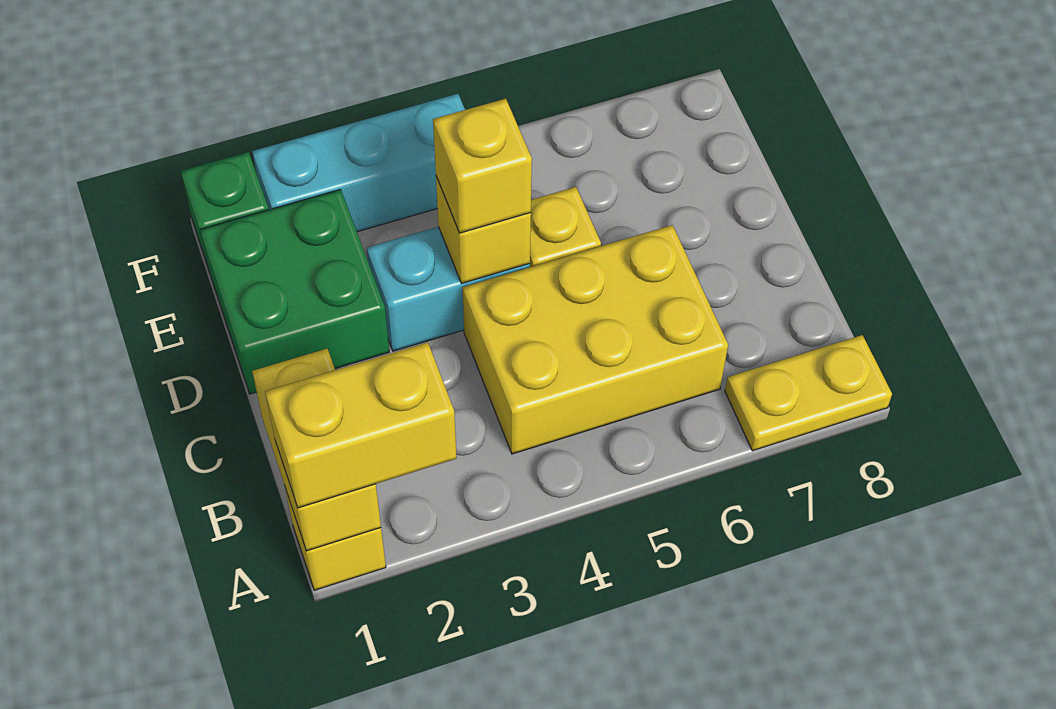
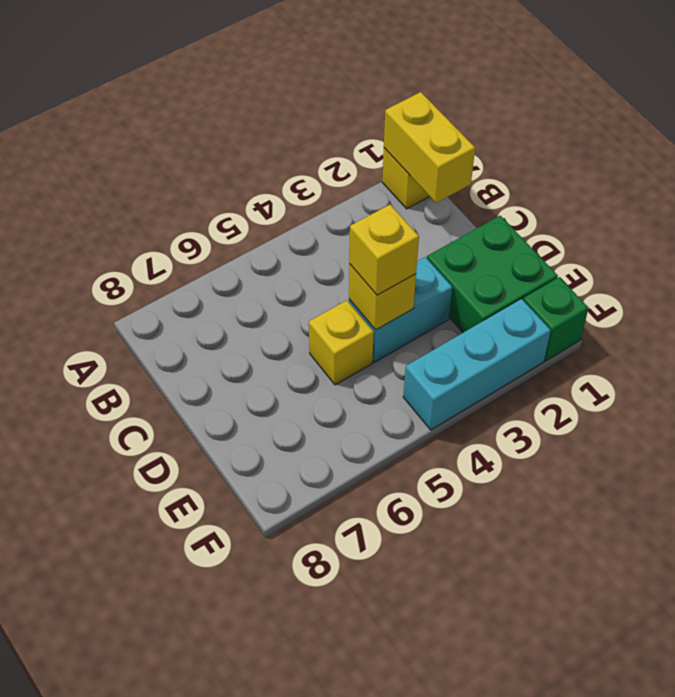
yellow brick A1:A2 level 3 -> none
yellow plate A7:A8 level 1 -> none
yellow brick B4:C6 level 1 -> none

